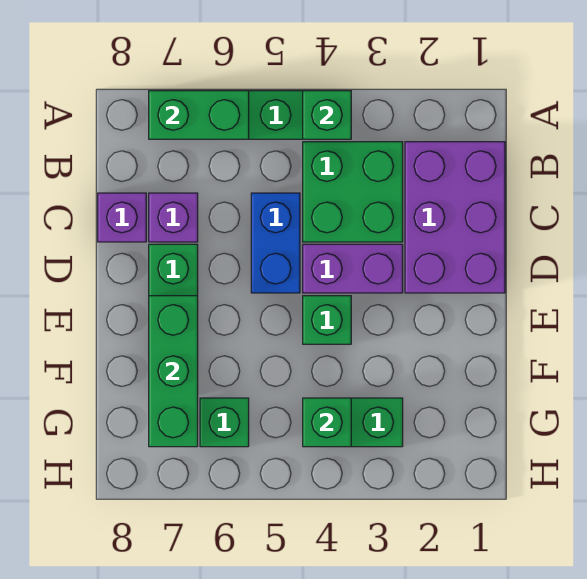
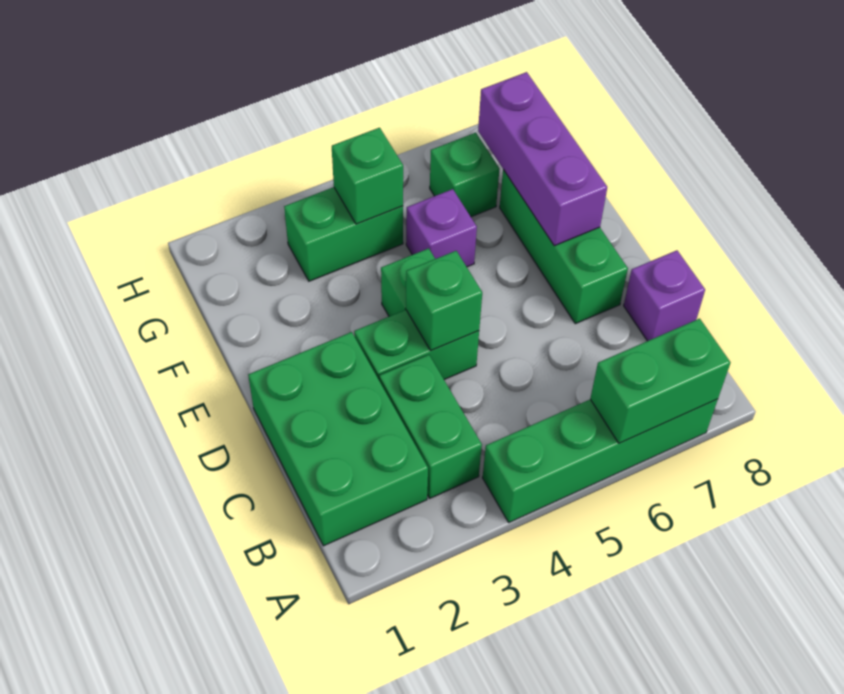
green brick A4 level 2 -> green brick D4 level 2
purple brick B1:D2 level 1 -> green brick B1:D2 level 1
green brick B3:C4 level 1 -> green brick B3:C3 level 1
blue brick C5:D5 level 1 -> none
purple brick C7 level 1 -> purple brick F5 level 1
purple brick D3:D4 level 1 -> green brick D3:D4 level 1
green brick E7:G7 level 2 -> purple brick E7:G7 level 2

